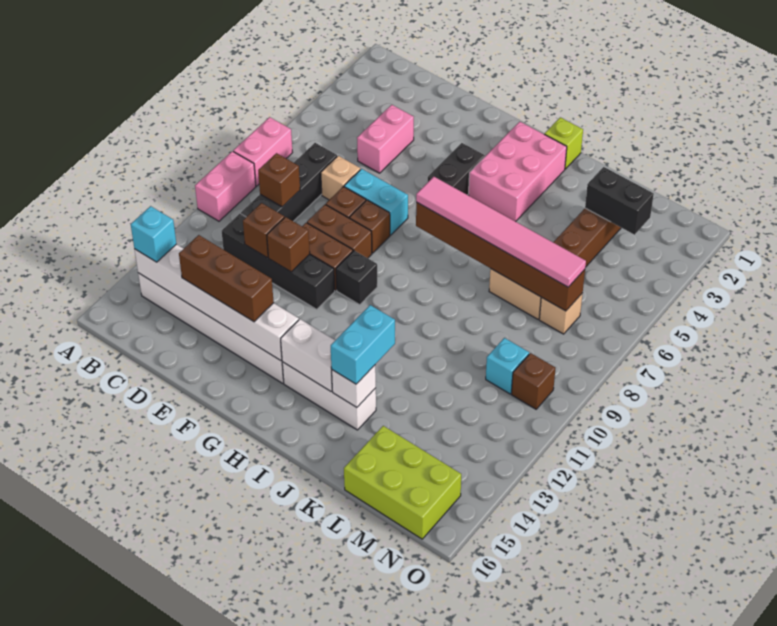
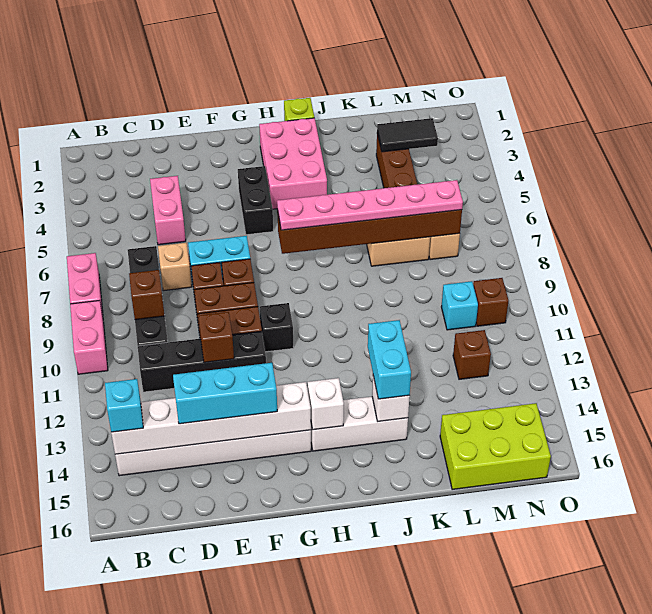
brown brick D11 level 2 -> brown brick M12 level 1
brown brick D14:F14 level 3 -> cyan brick D14:F14 level 3
pink tile H7:M7 level 3 -> pink plate H7:M7 level 3
white brick H14:I14 level 2 -> white brick H14 level 2
black brick L3:M3 level 2 -> black tile L3:M3 level 2

